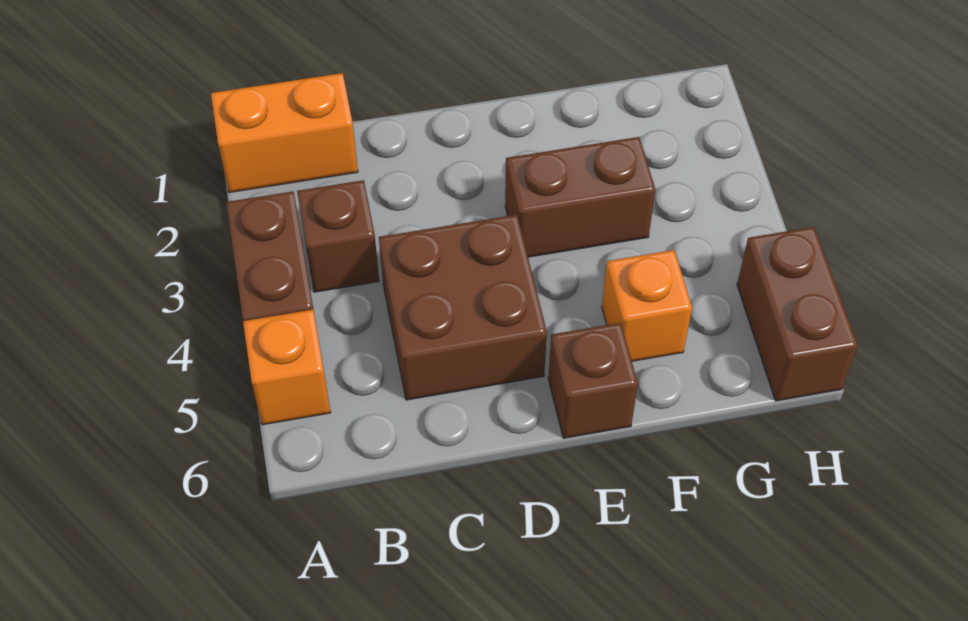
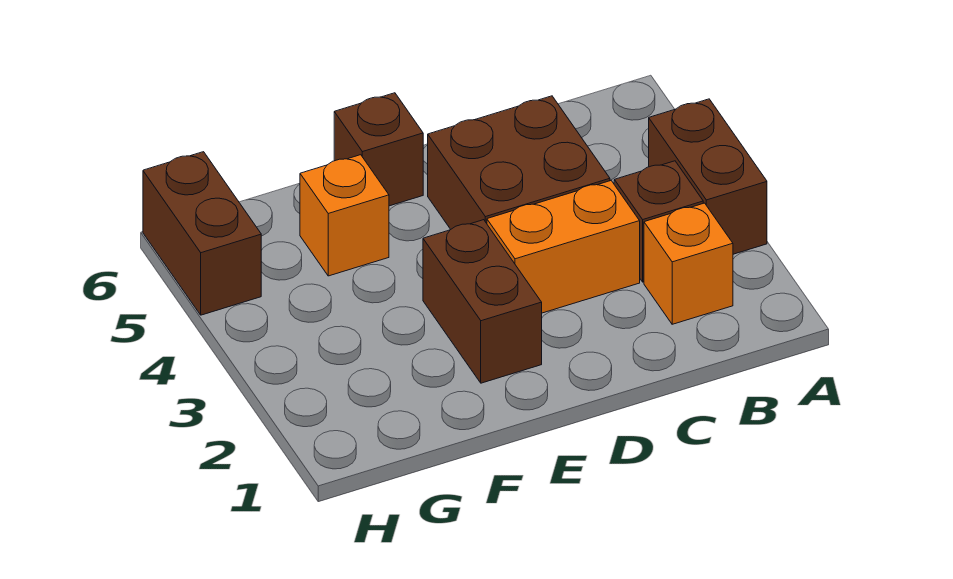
orange brick A1:B1 level 1 -> orange brick C3:D3 level 1
orange brick A5 level 1 -> orange brick B2 level 1
brown brick E3:F3 level 1 -> brown brick E2:E3 level 1

